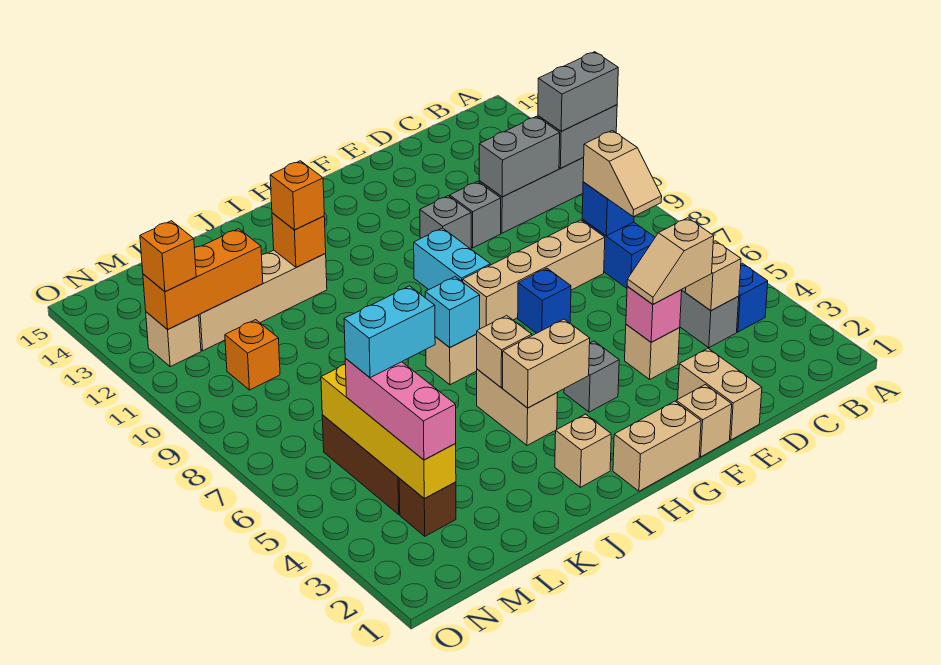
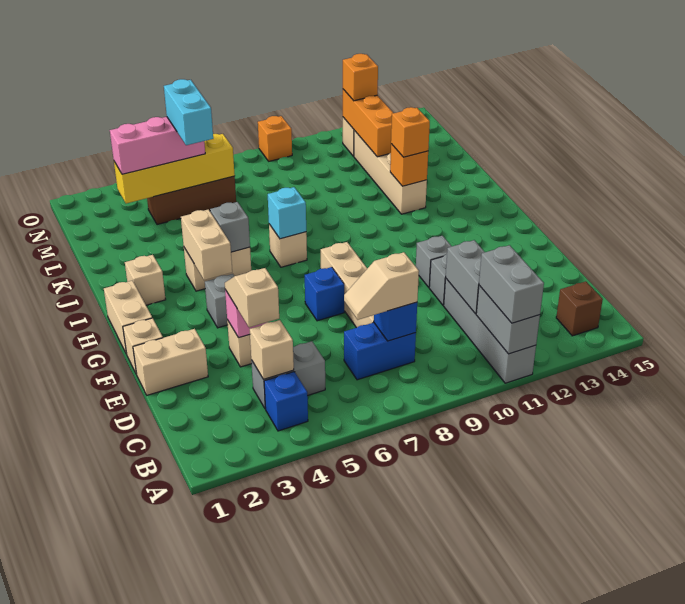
cyan brick G9:G10 level 1 -> none
tan brick I5 level 2 -> grey brick I5 level 2
brown brick M3 level 1 -> brown brick B14 level 1
orange brick M10 level 1 -> orange brick O9 level 1

